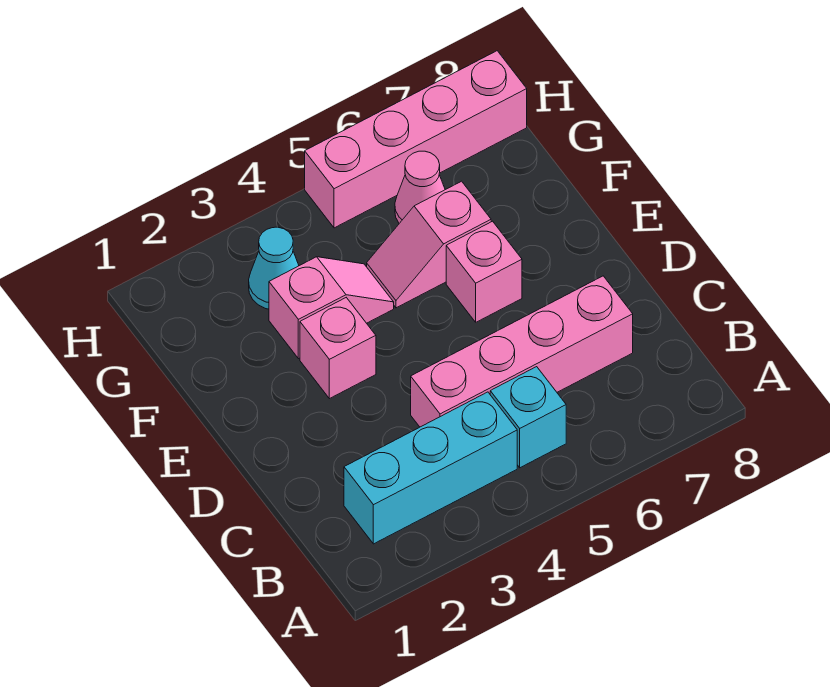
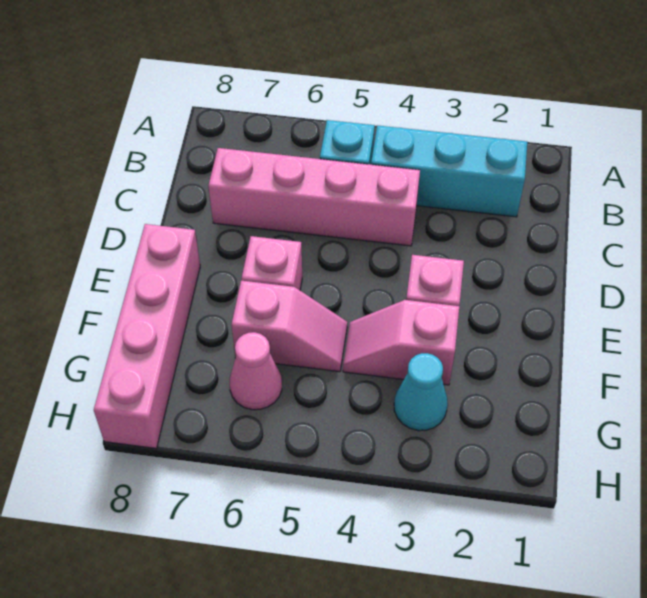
pink brick H5:H8 level 1 -> pink brick E8:H8 level 1

